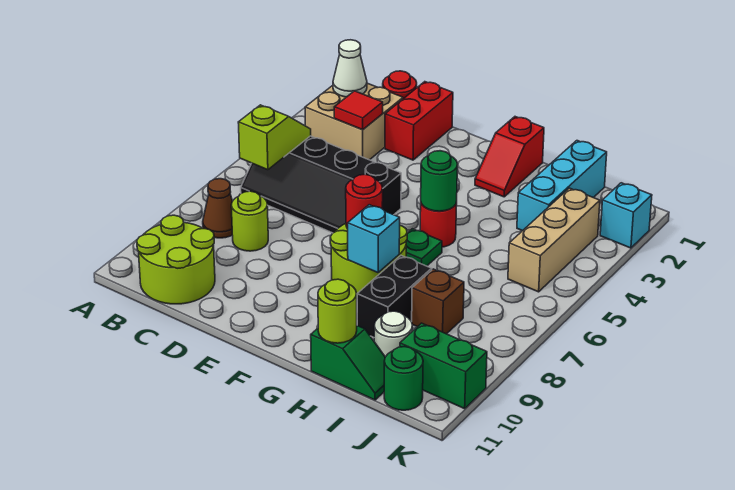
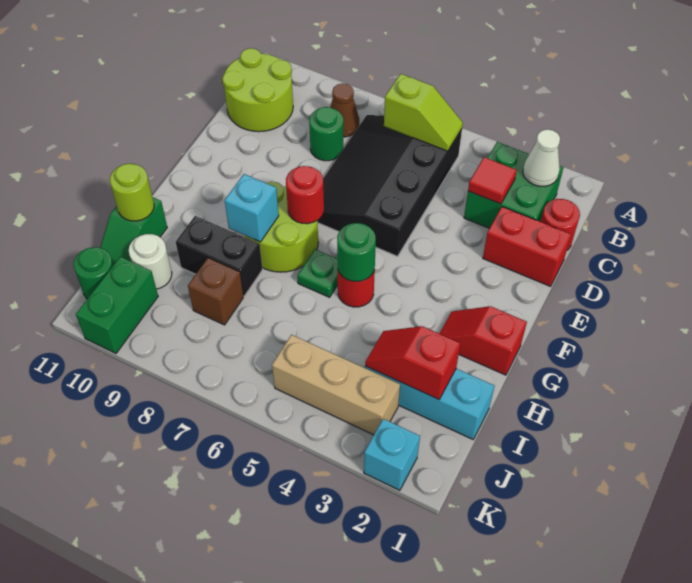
tan brick B2:C3 level 1 -> green brick B2:C3 level 1
black slope B5:E6 level 1 top 5 -> black slope B5:E7 level 1 top 5
lime round brick C8 level 1 -> green round brick C8 level 1
none -> red slope I2:I3 level 2 top 2

